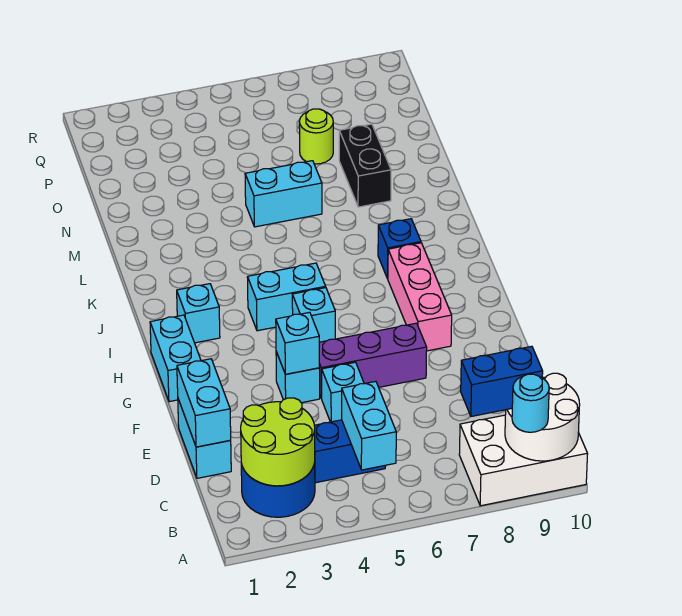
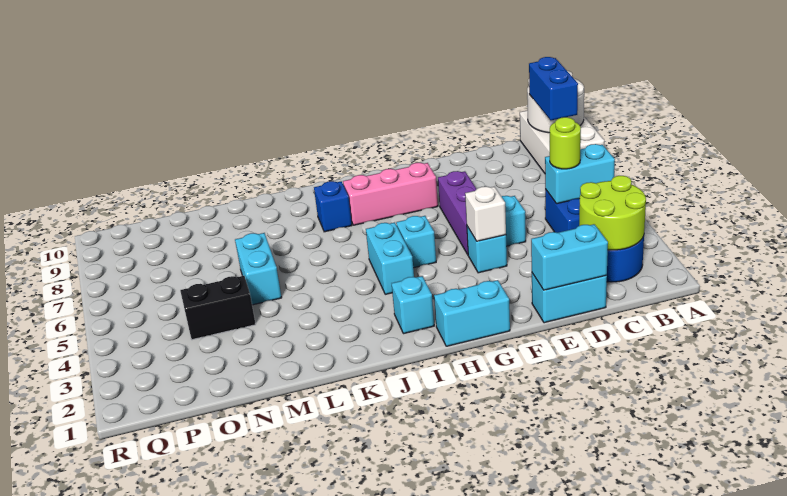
cyan round brick A9 level 3 -> none
cyan brick F4 level 2 -> white brick F4 level 2
black brick M8:N8 level 1 -> black brick N4:O4 level 1
lime round brick O7 level 1 -> lime round brick C5 level 3

